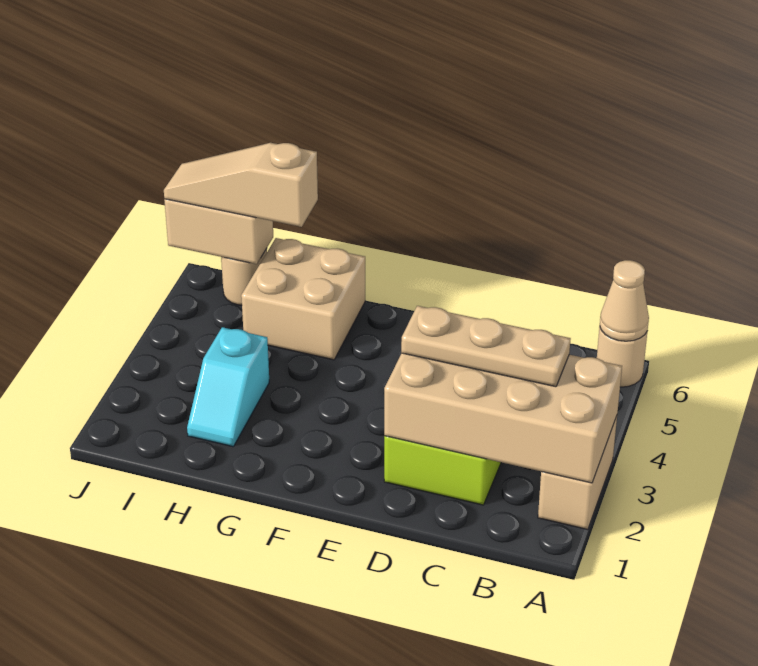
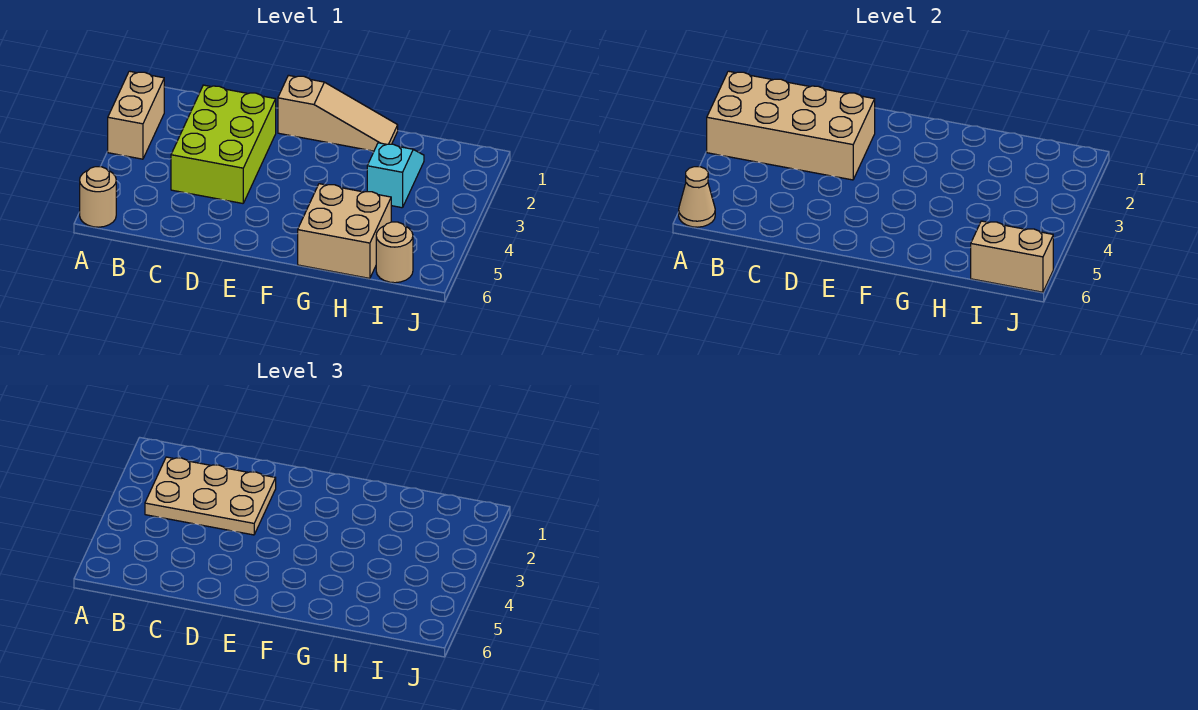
tan plate B3:D3 level 3 -> tan plate B2:D3 level 3
tan slope H6:J6 level 3 top H -> tan slope E1:G1 level 1 top E

